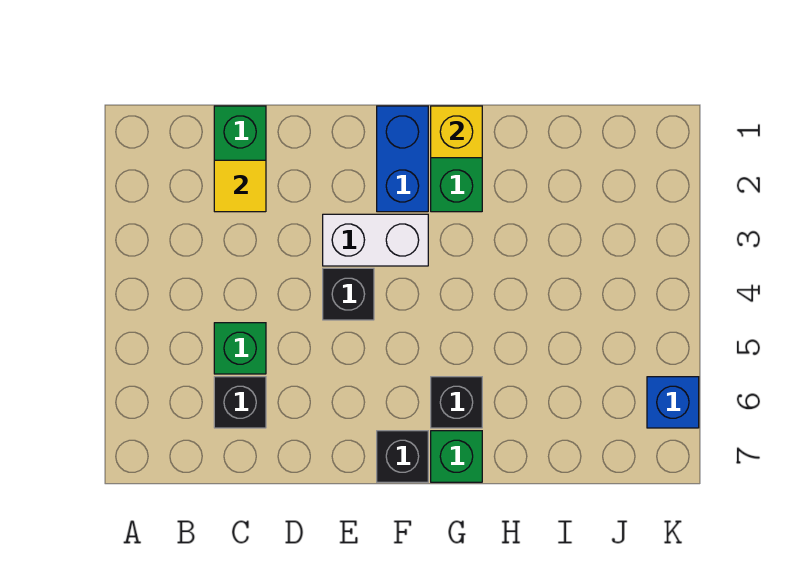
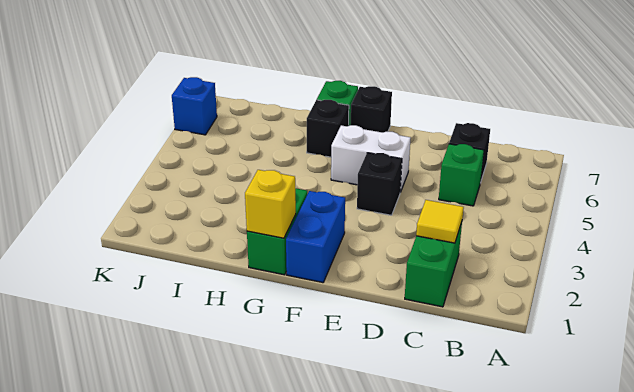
white brick E3:F3 level 1 -> white brick E5:F5 level 1

